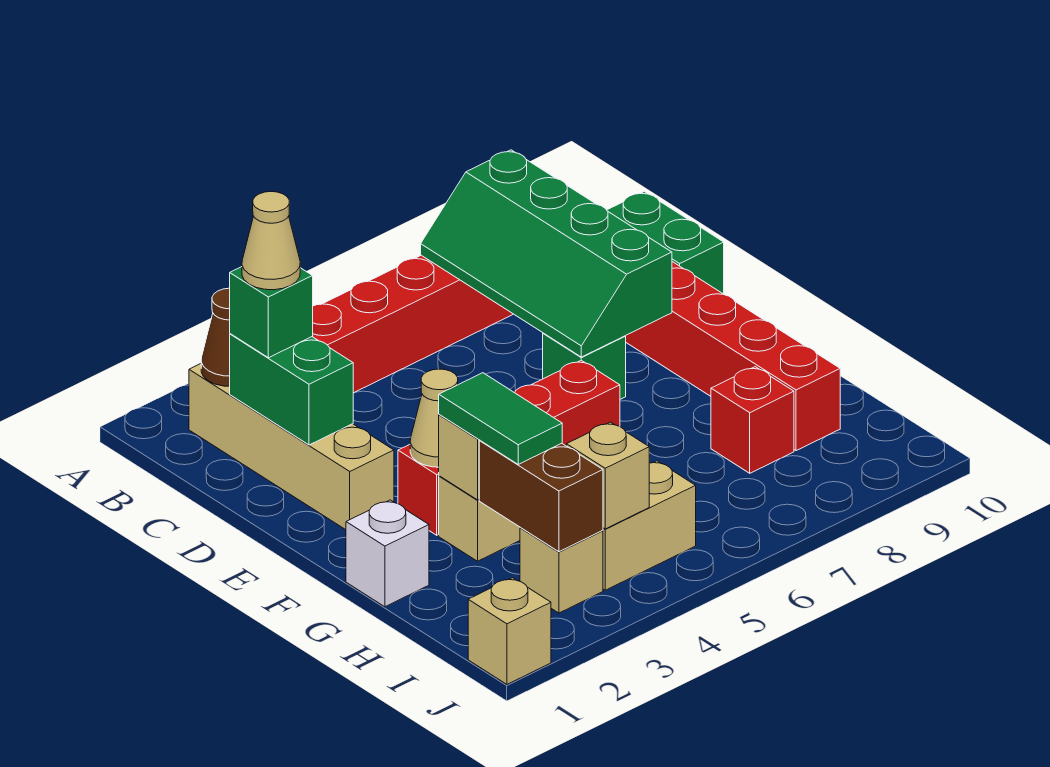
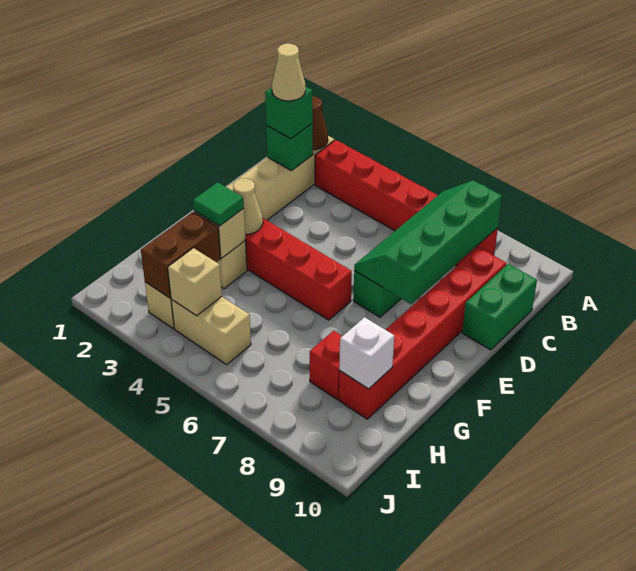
green brick C2:D2 level 2 -> green brick C2 level 2
white brick G1 level 1 -> white brick H9 level 2
green tile G3:H3 level 3 -> green tile G3 level 3
tan brick J1 level 1 -> none

